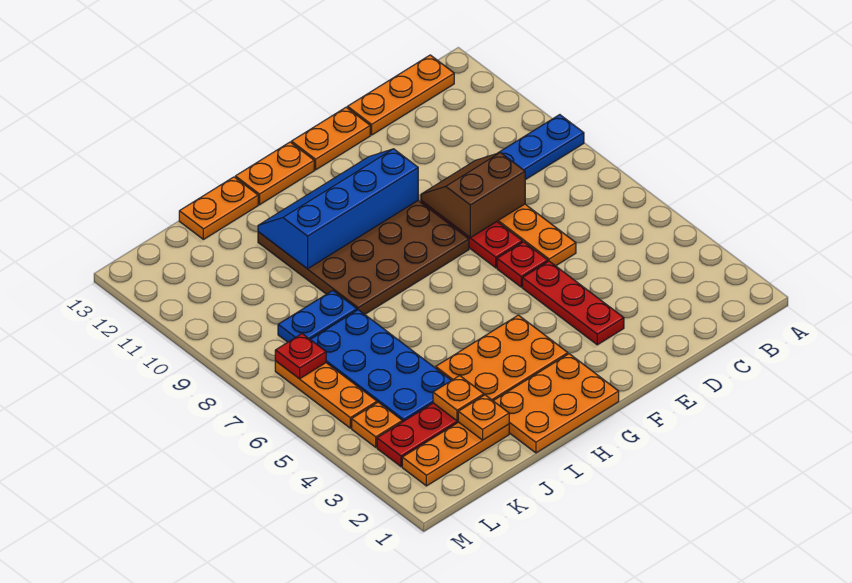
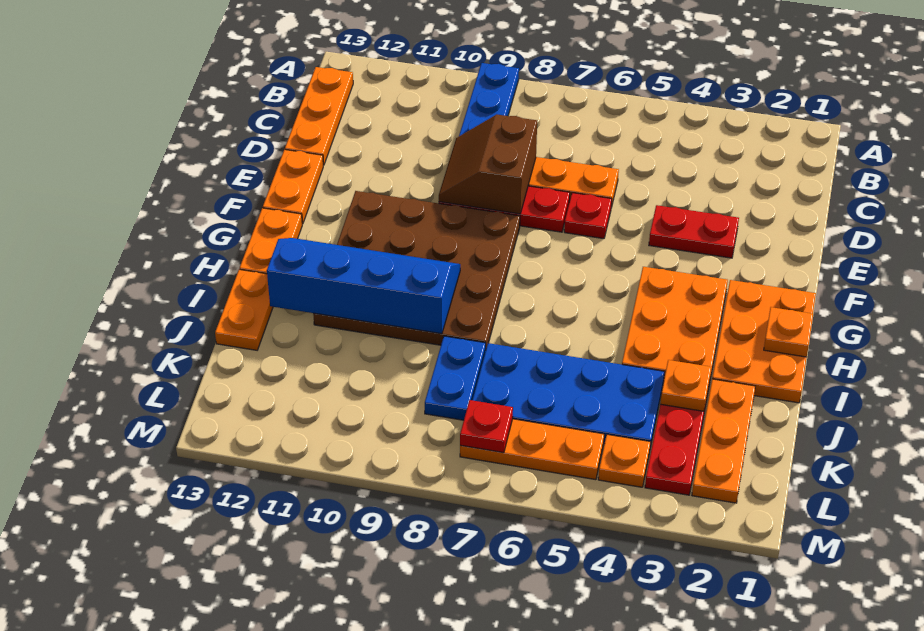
red plate E3:E5 level 1 -> red plate E3:E4 level 1
blue slope F10:I11 level 2 top 10 -> blue slope H9:I12 level 2 top I
orange plate J2 level 2 -> orange plate H1 level 2

